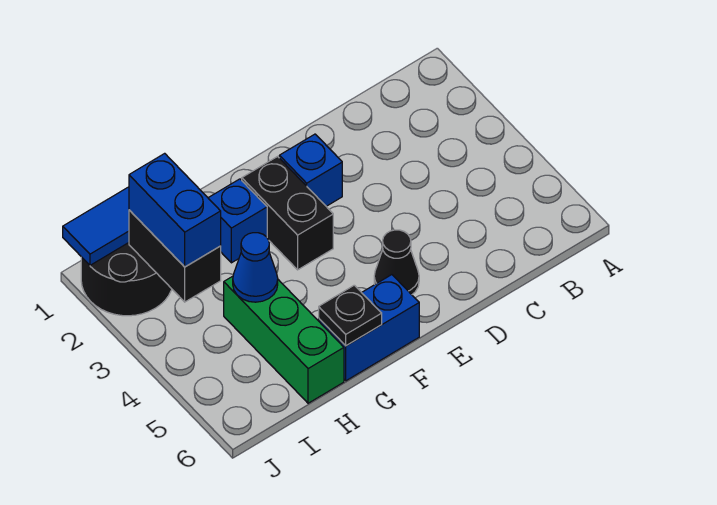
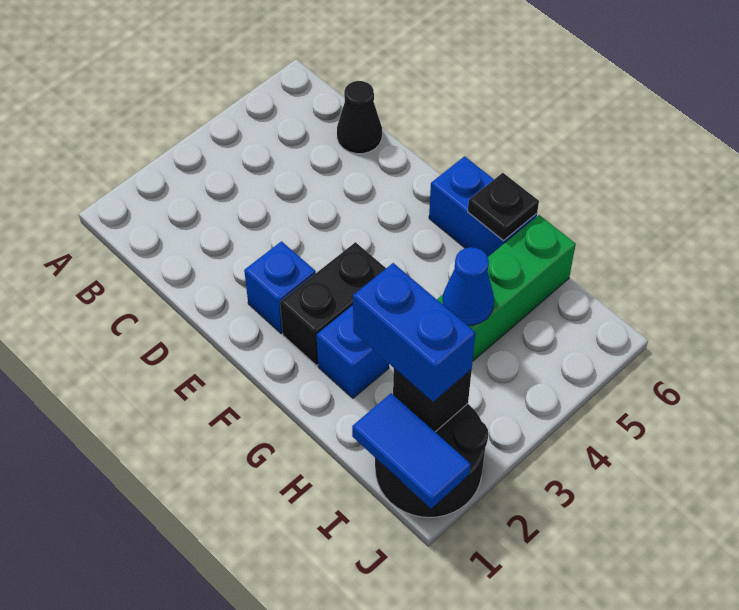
black cone E5 level 1 -> black cone C6 level 1
black brick I2:I3 level 2 -> black brick I2 level 2
blue brick I2:I3 level 3 -> blue brick H2:I2 level 3

